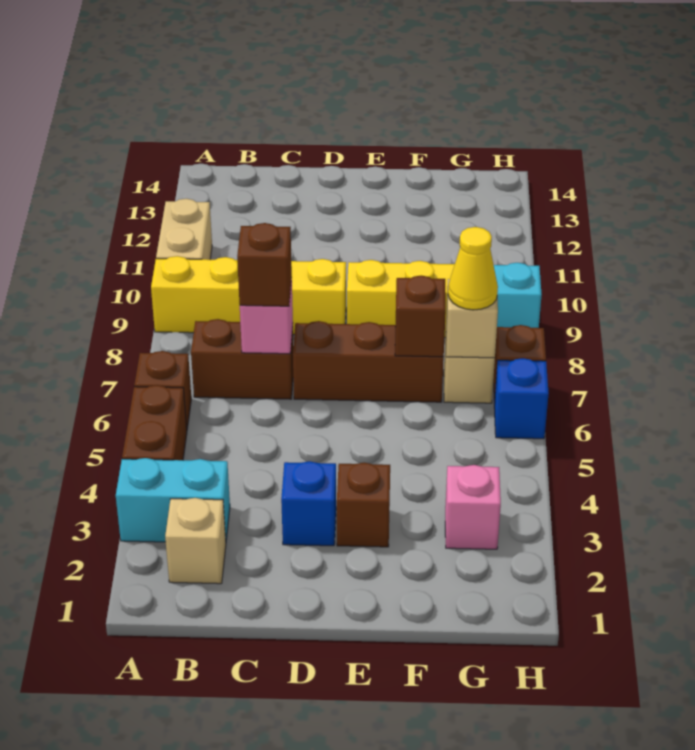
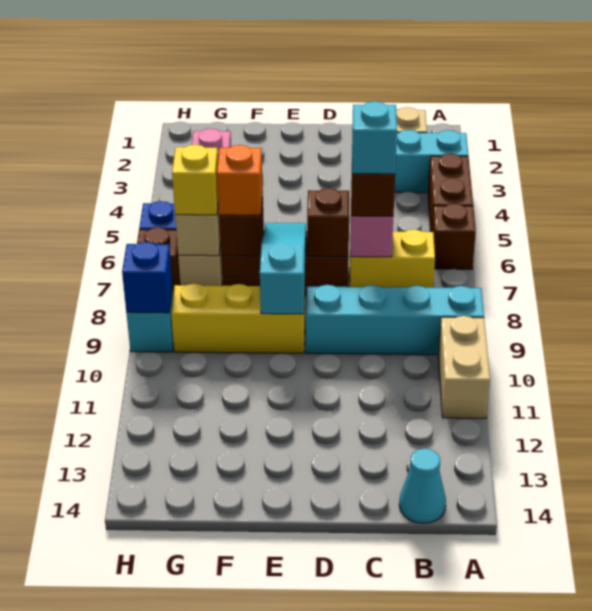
yellow brick A9:D9 level 1 -> cyan brick A9:D9 level 1
brown brick B7:C7 level 1 -> yellow brick B7:C7 level 1
none -> cyan cone B14 level 1
none -> cyan brick C7 level 4
blue brick D3 level 1 -> blue brick H9 level 2
brown brick E3 level 1 -> brown brick D7 level 2
none -> cyan slope E7:E9 level 2 top 9
none -> orange brick F7 level 3
yellow cone G7 level 3 -> yellow brick G7 level 3

